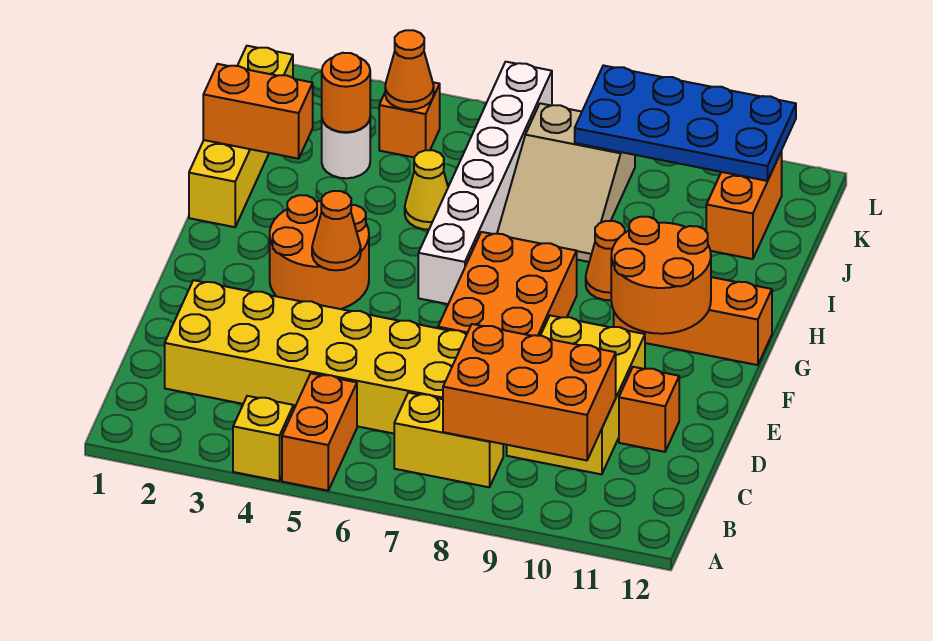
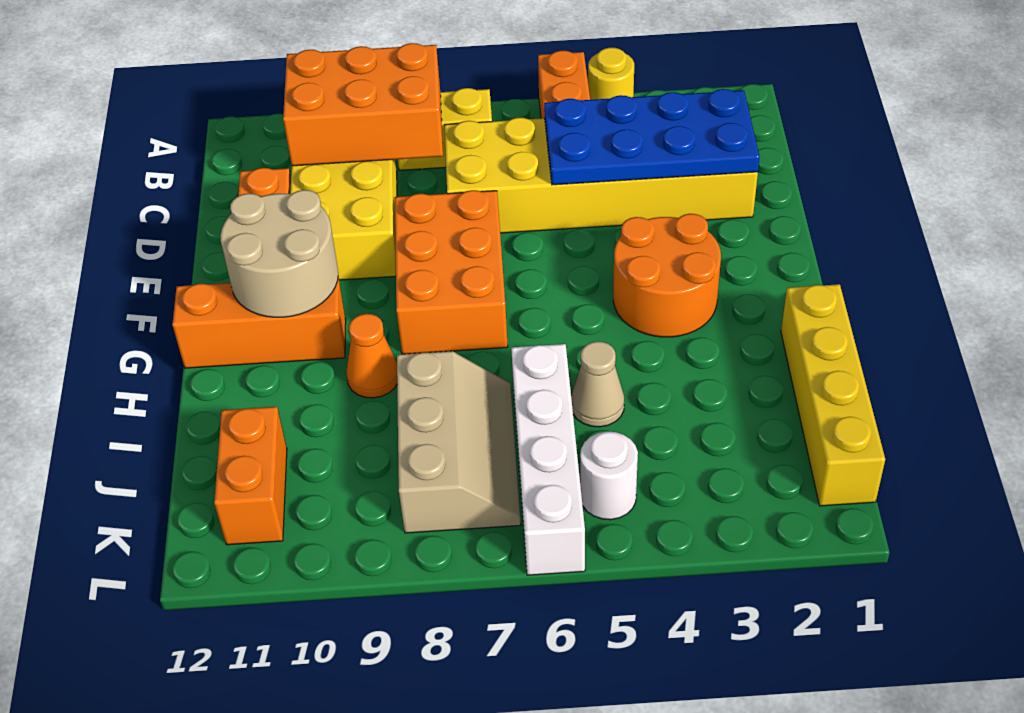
yellow brick A4 level 1 -> yellow round brick A4 level 1
orange cone F4 level 2 -> none
orange round brick F10:G11 level 2 -> tan round brick F10:G11 level 2
white brick G6:L6 level 1 -> white brick I6:L6 level 1
orange brick I1:I2 level 2 -> none
yellow cone I5 level 1 -> tan cone I5 level 1
tan slope I7:K8 level 1 top K -> tan slope I7:K8 level 1 top 8
white round brick J3 level 1 -> white round brick K5 level 1
orange round brick J3 level 2 -> none
orange brick K4 level 1 -> none
orange cone K4 level 2 -> none
blue plate K8:L11 level 2 -> blue plate C2:D5 level 2

